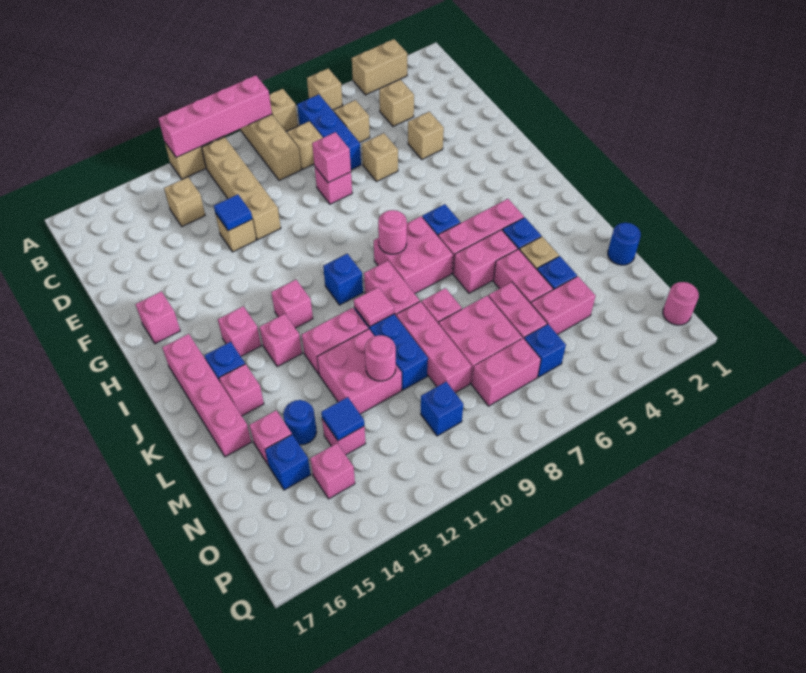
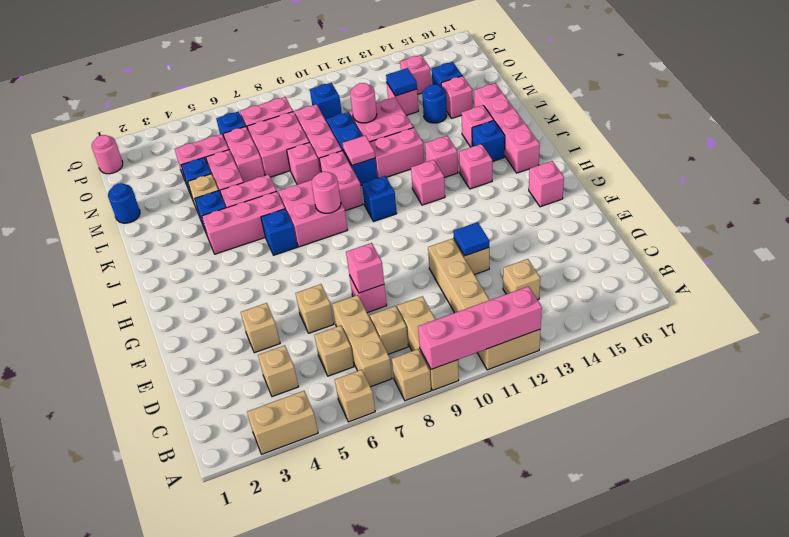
blue brick B7:D7 level 1 -> tan brick B7:D7 level 1

